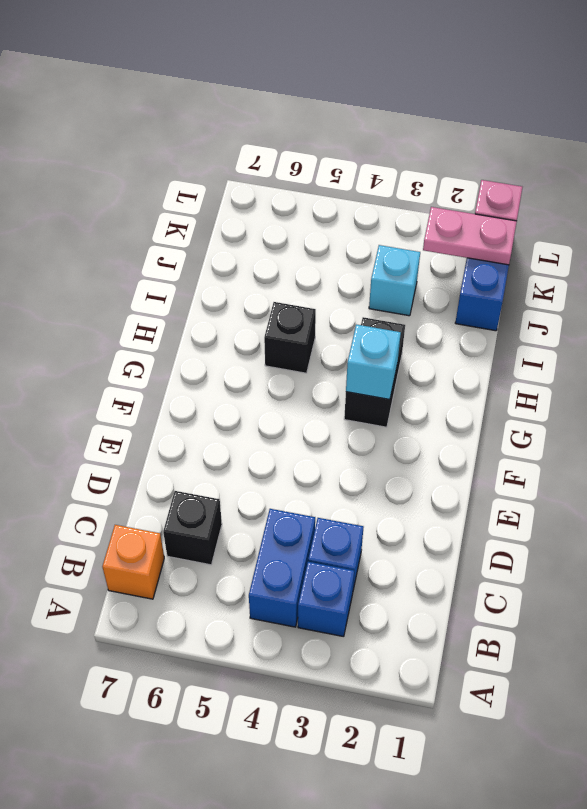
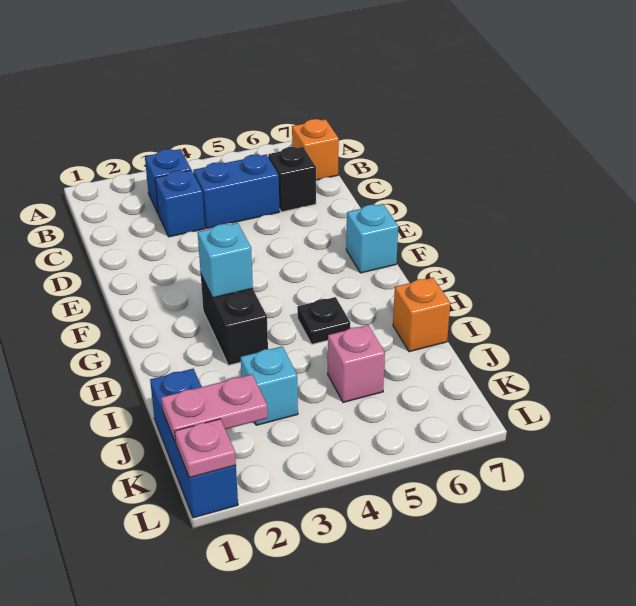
blue brick B4:C4 level 1 -> blue brick C4:C5 level 1
none -> cyan brick F7 level 1
black brick H5 level 1 -> black plate H5 level 1
none -> orange brick I7 level 1
none -> pink brick J5 level 1

